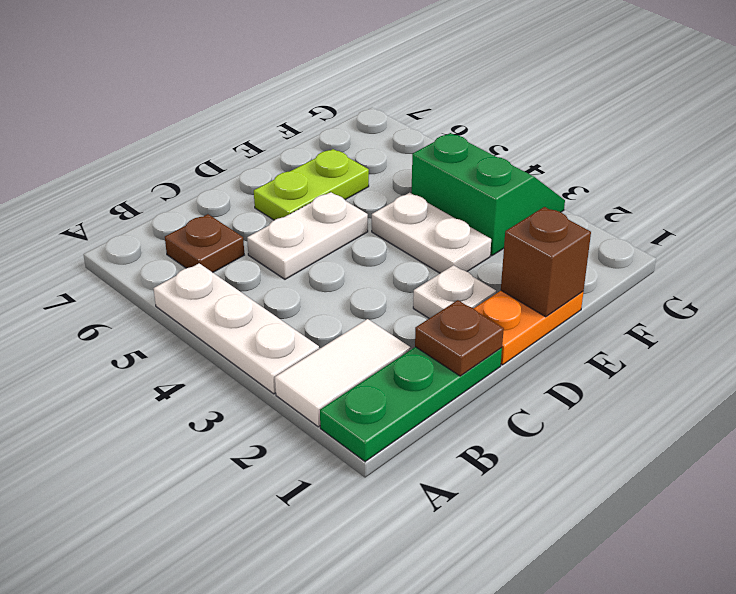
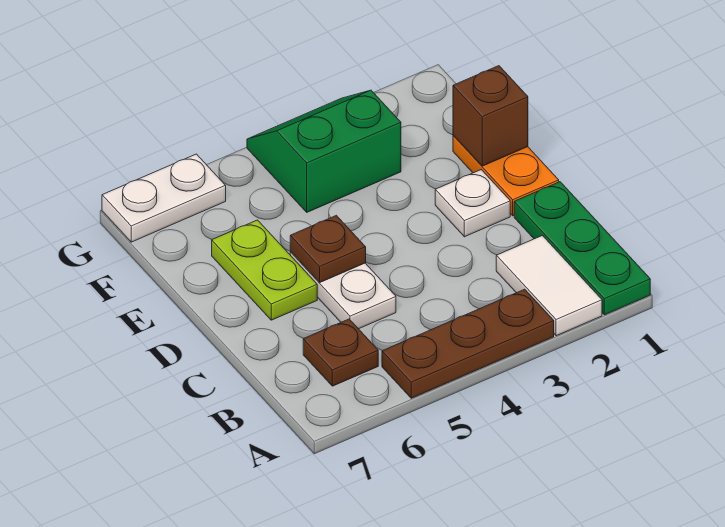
white plate A3:A5 level 1 -> brown plate A3:A5 level 1
brown plate C1 level 2 -> brown plate D5 level 2
white plate E3:E4 level 1 -> white plate G6:G7 level 1

